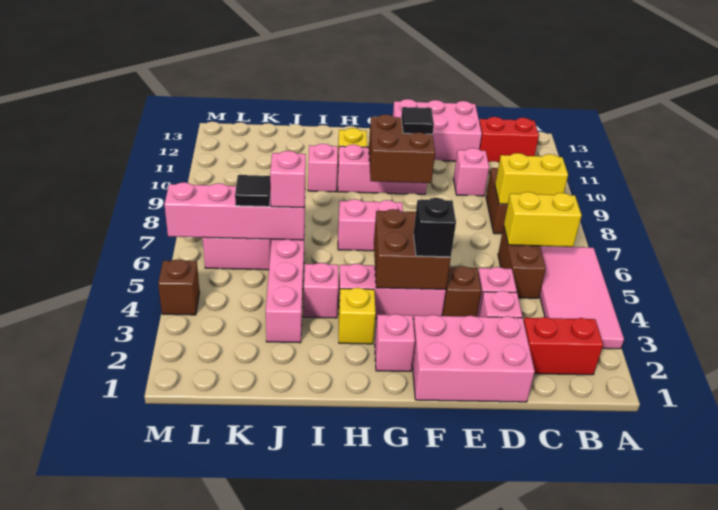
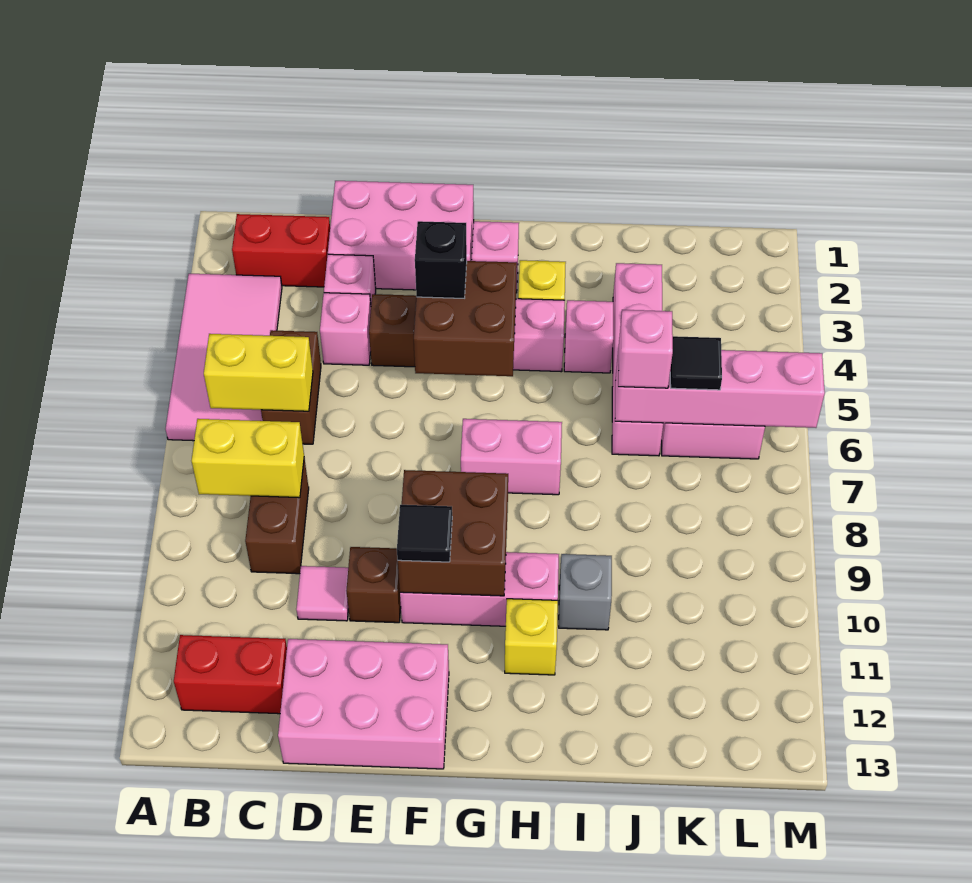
pink brick D10 level 1 -> pink tile D10 level 1
pink brick I10 level 1 -> grey brick I10 level 1
brown brick M4 level 1 -> brown brick E10 level 1

